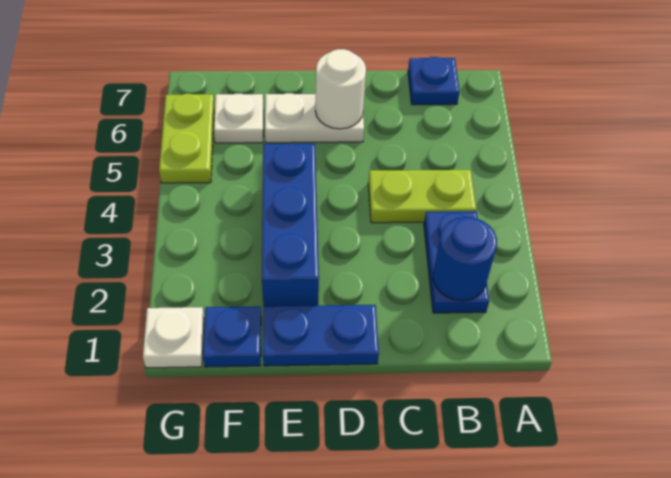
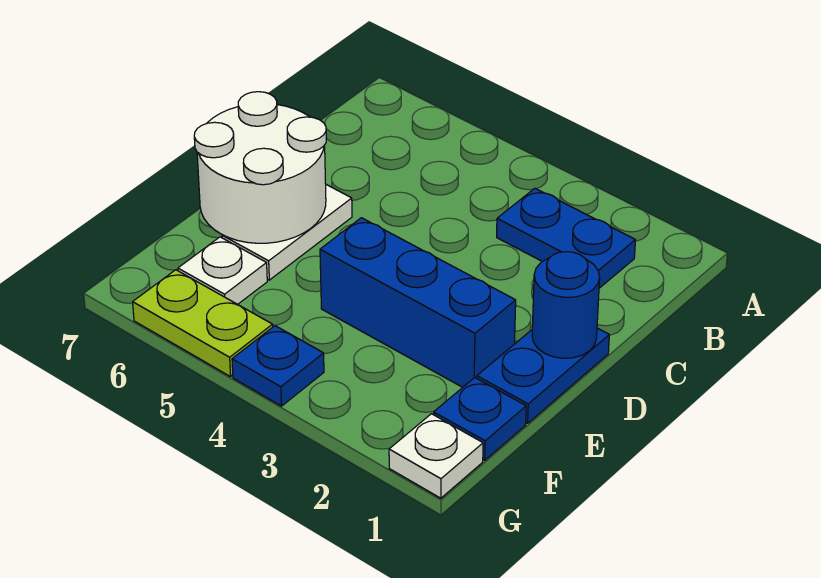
blue round brick B2 level 2 -> blue round brick D1 level 2
lime plate B4:C4 level 1 -> none
blue plate B7 level 1 -> blue plate G4 level 1
white round brick D6 level 2 -> white round brick D6:E7 level 2

